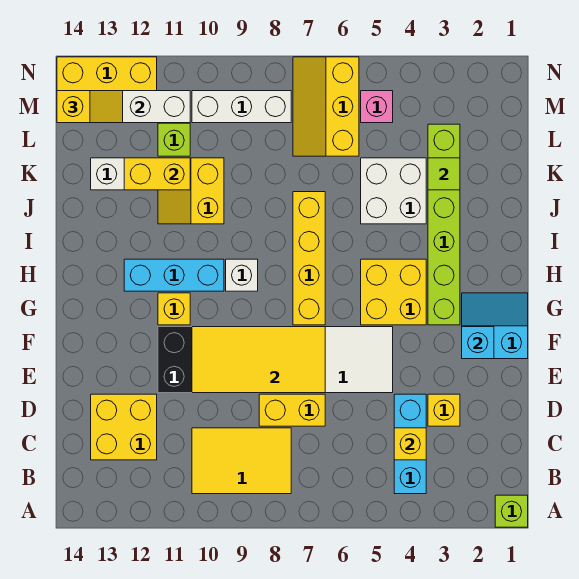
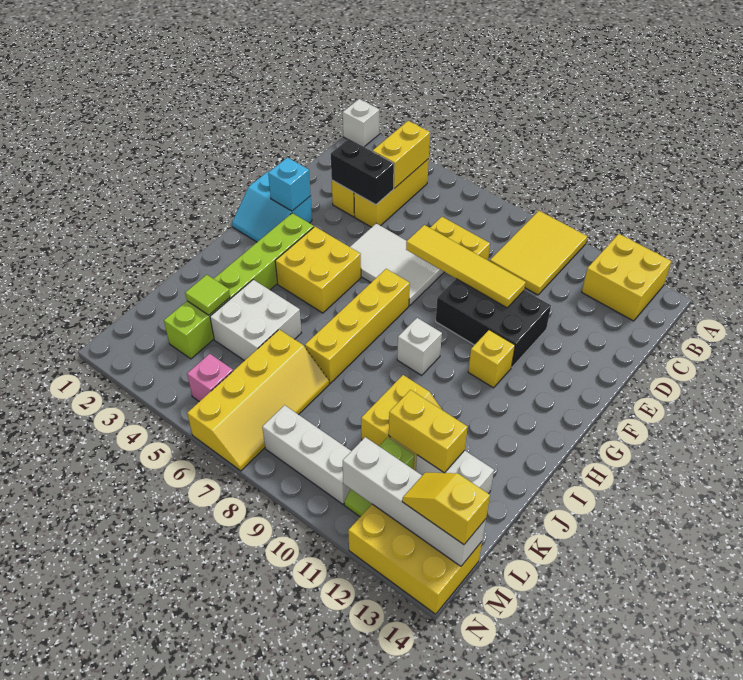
lime brick A1 level 1 -> white brick A1 level 1
cyan brick B4:D4 level 1 -> yellow brick B4:D4 level 1
yellow tile B8:C10 level 1 -> yellow tile A9:C10 level 1
yellow brick C4 level 2 -> yellow brick B4:C4 level 2
yellow brick C12:D13 level 1 -> yellow brick A12:B13 level 1
none -> black brick D3:D4 level 2
yellow tile E7:F10 level 2 -> yellow tile E7:E10 level 2
cyan brick H10:H12 level 1 -> none
yellow slope L6:N7 level 1 top 6 -> yellow slope K6:N7 level 1 top 6

